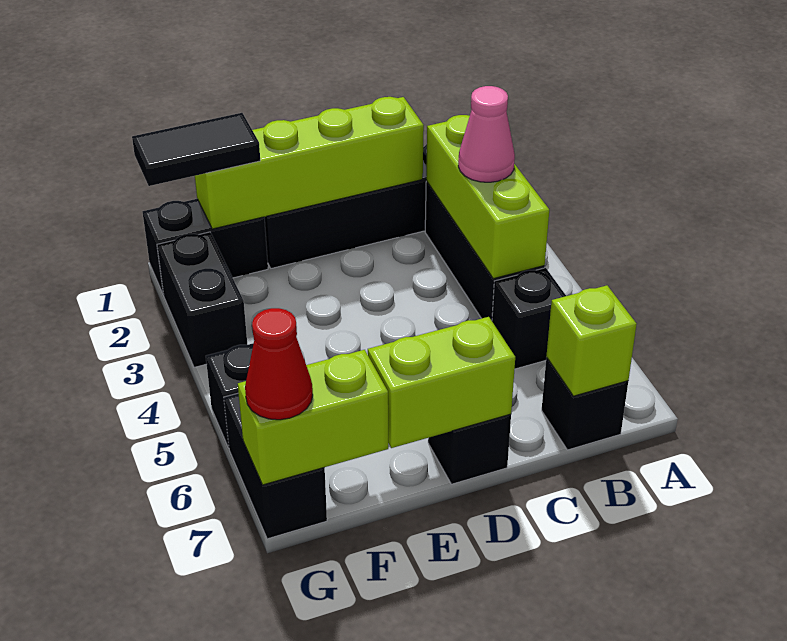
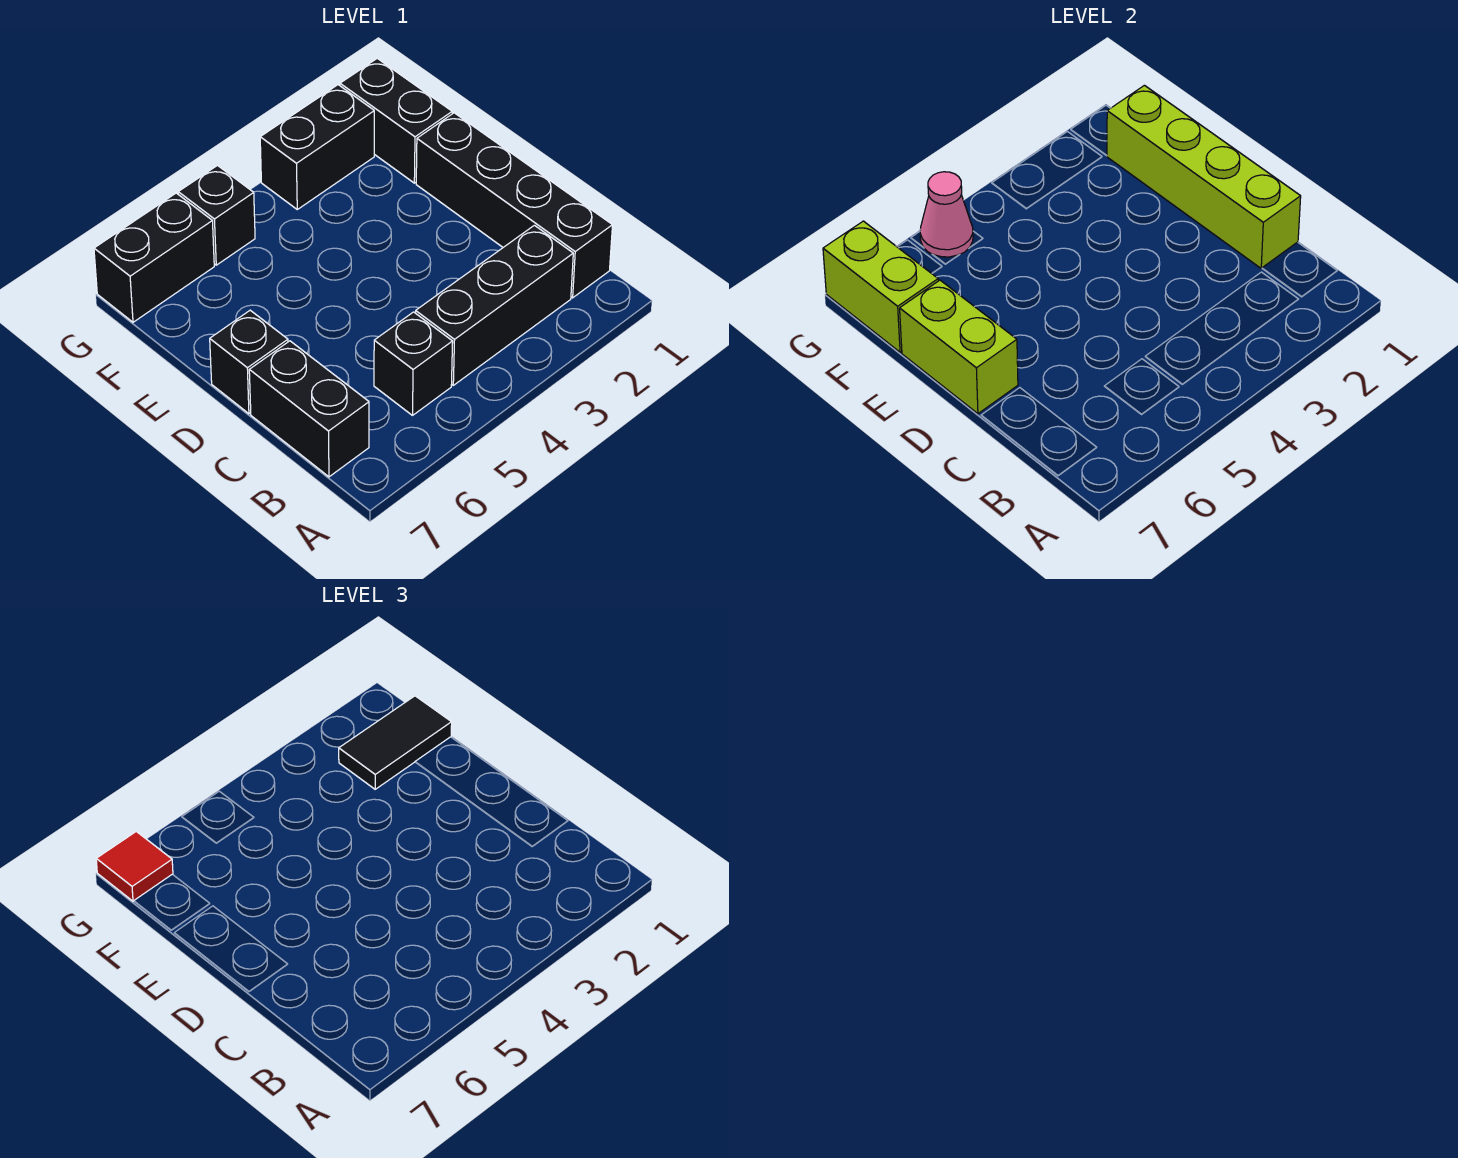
lime brick B2:B4 level 2 -> none
pink cone B3 level 3 -> pink cone G5 level 2
black brick B7 level 1 -> black brick B7:C7 level 1
lime brick B7 level 2 -> none
black tile F1:G1 level 3 -> black tile F1:F2 level 3
red cone G7 level 3 -> red tile G7 level 3

